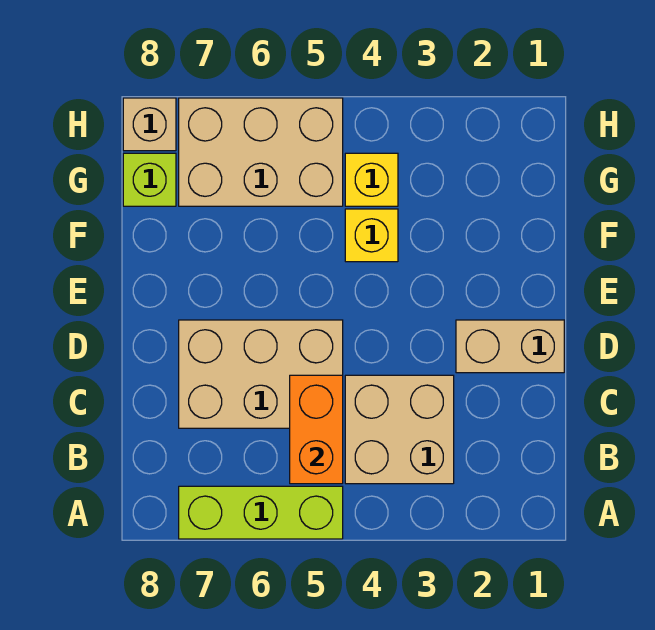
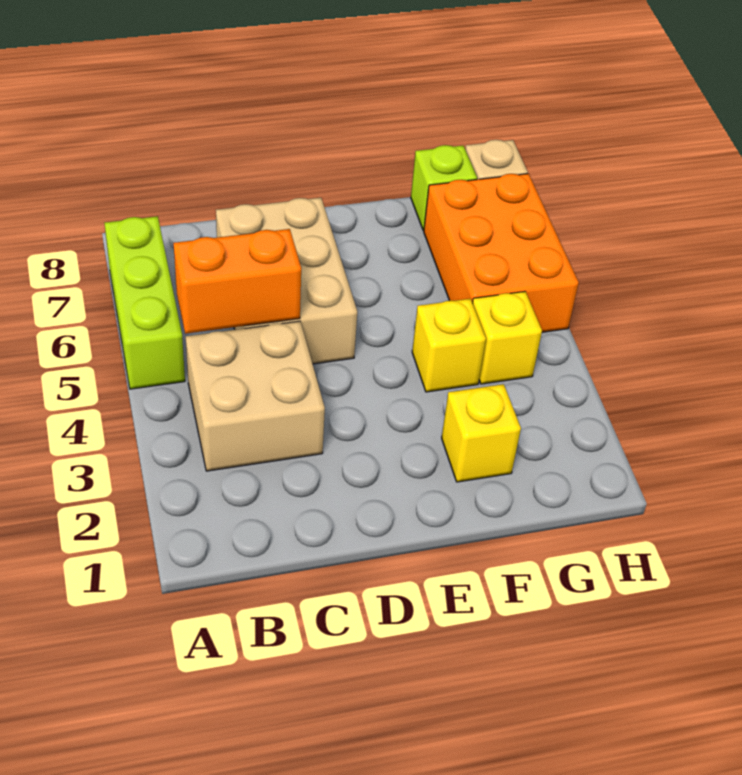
tan brick D1:D2 level 1 -> none
none -> yellow brick F2 level 1
tan brick G5:H7 level 1 -> orange brick G5:H7 level 1

